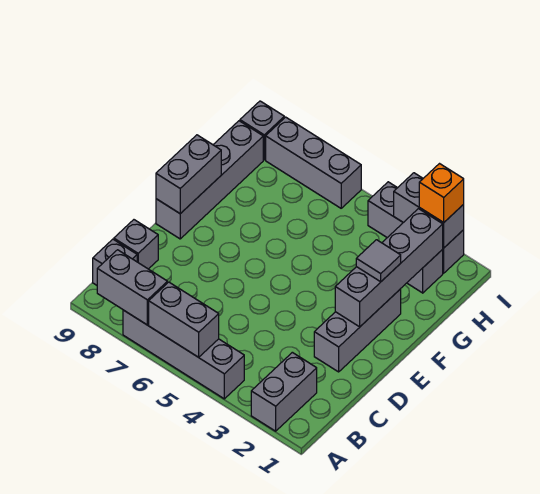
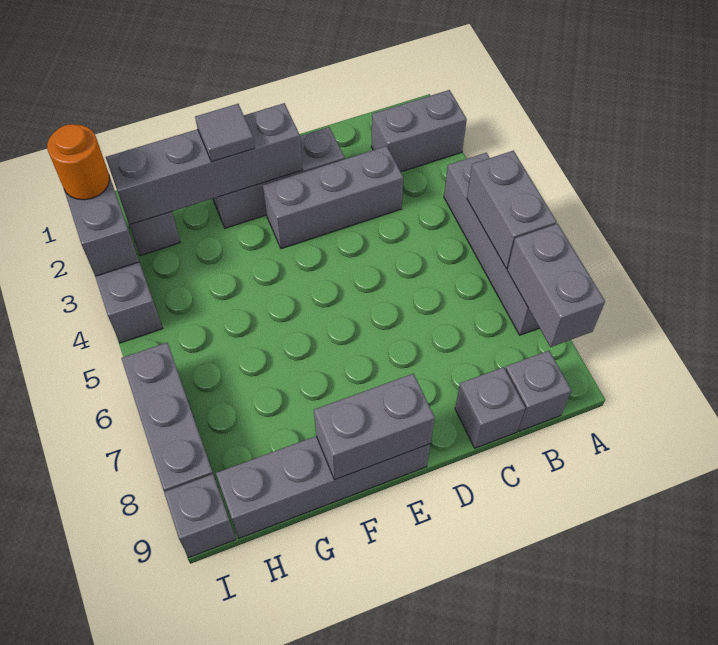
none -> grey brick C3:E3 level 1
orange brick I2 level 3 -> orange round brick I2 level 3

